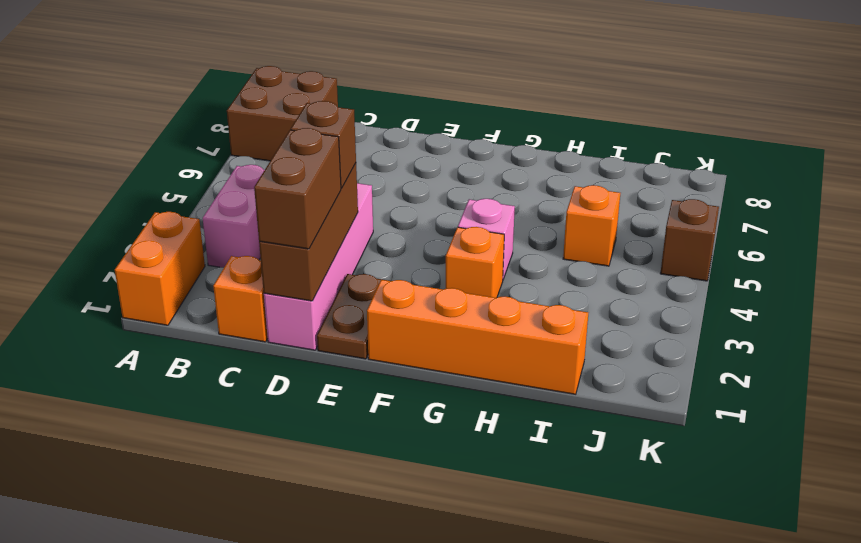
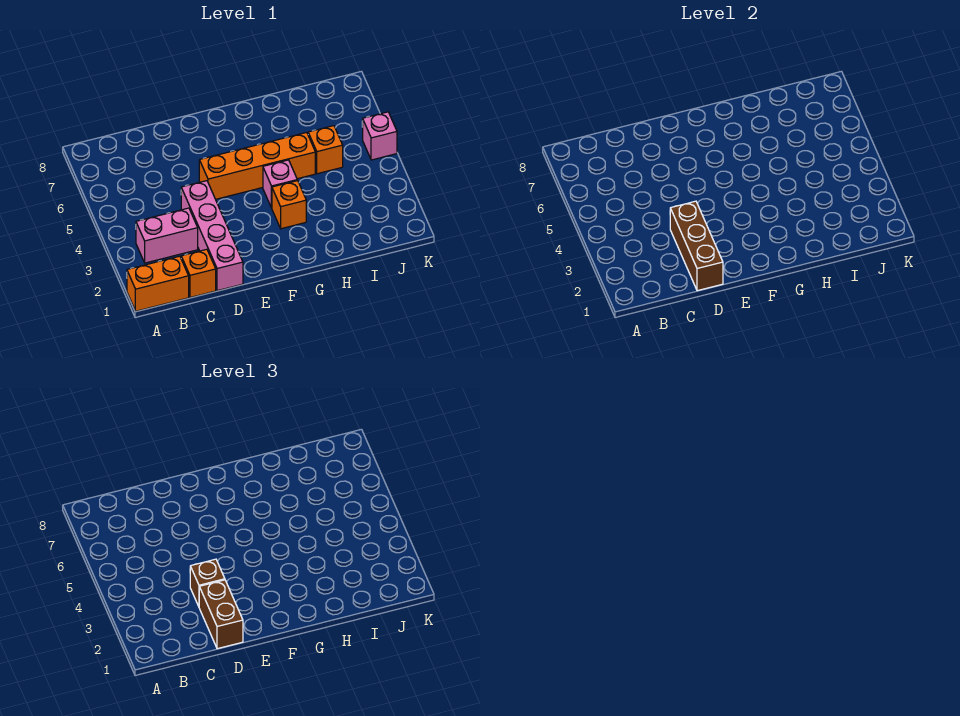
orange brick A1:A2 level 1 -> orange brick A1:B1 level 1
brown brick A7:B8 level 1 -> none
pink brick B3:B4 level 1 -> pink brick B3:C3 level 1
brown plate E1:E2 level 1 -> none
orange brick F1:I1 level 1 -> orange brick E5:H5 level 1
brown brick K5 level 1 -> pink brick K5 level 1

